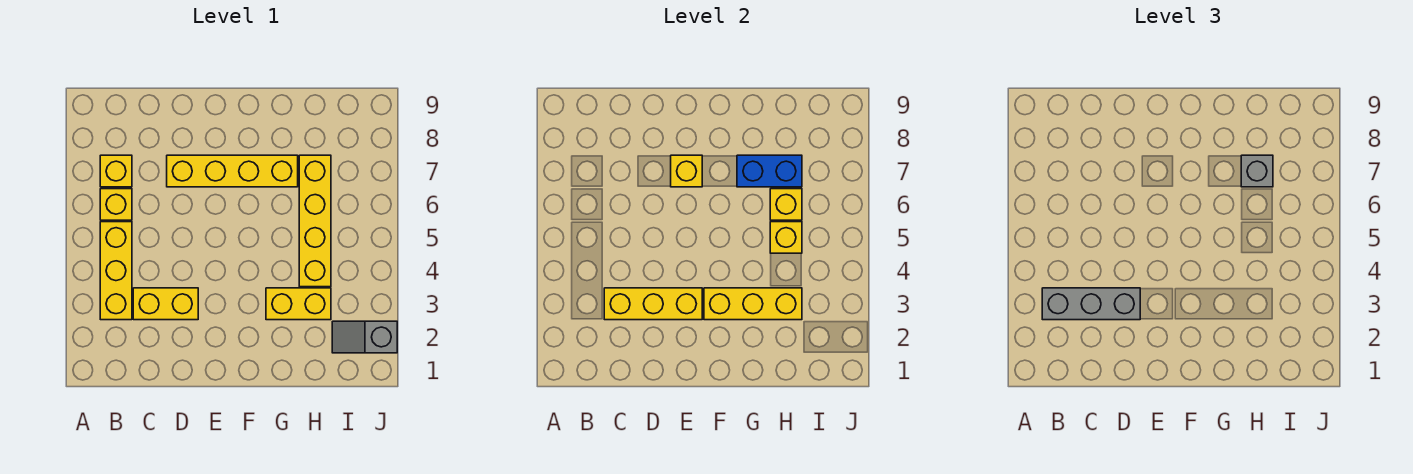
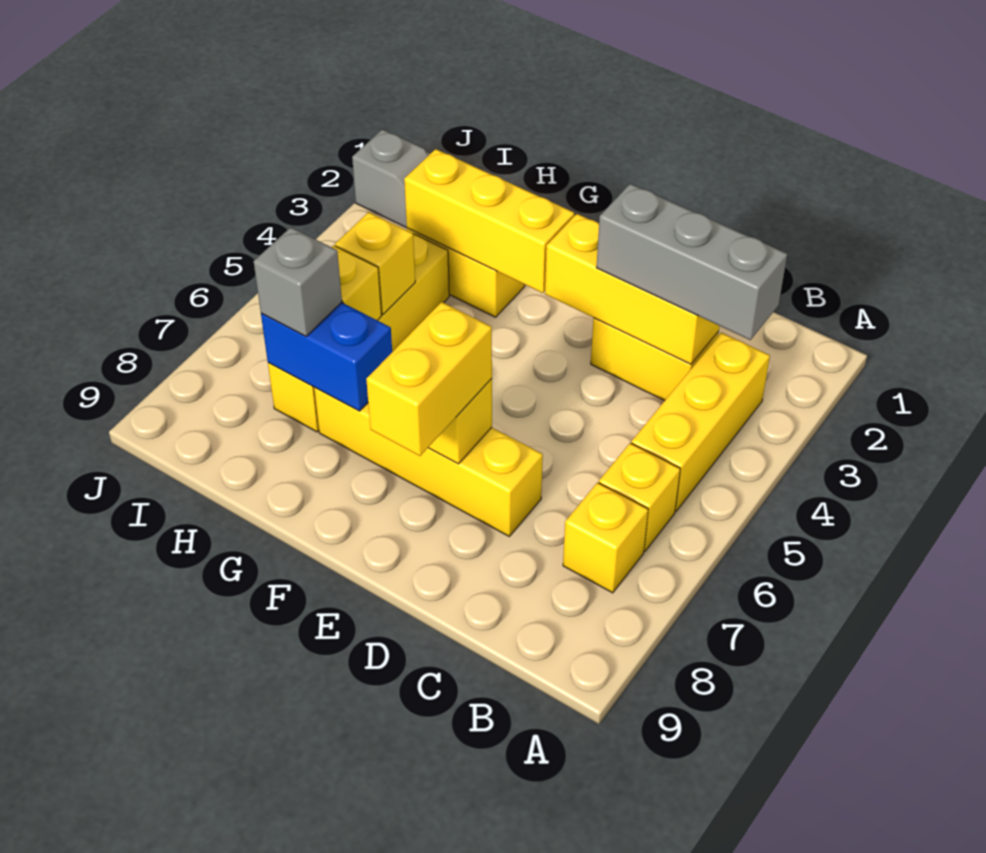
none -> yellow brick E7:E8 level 3

